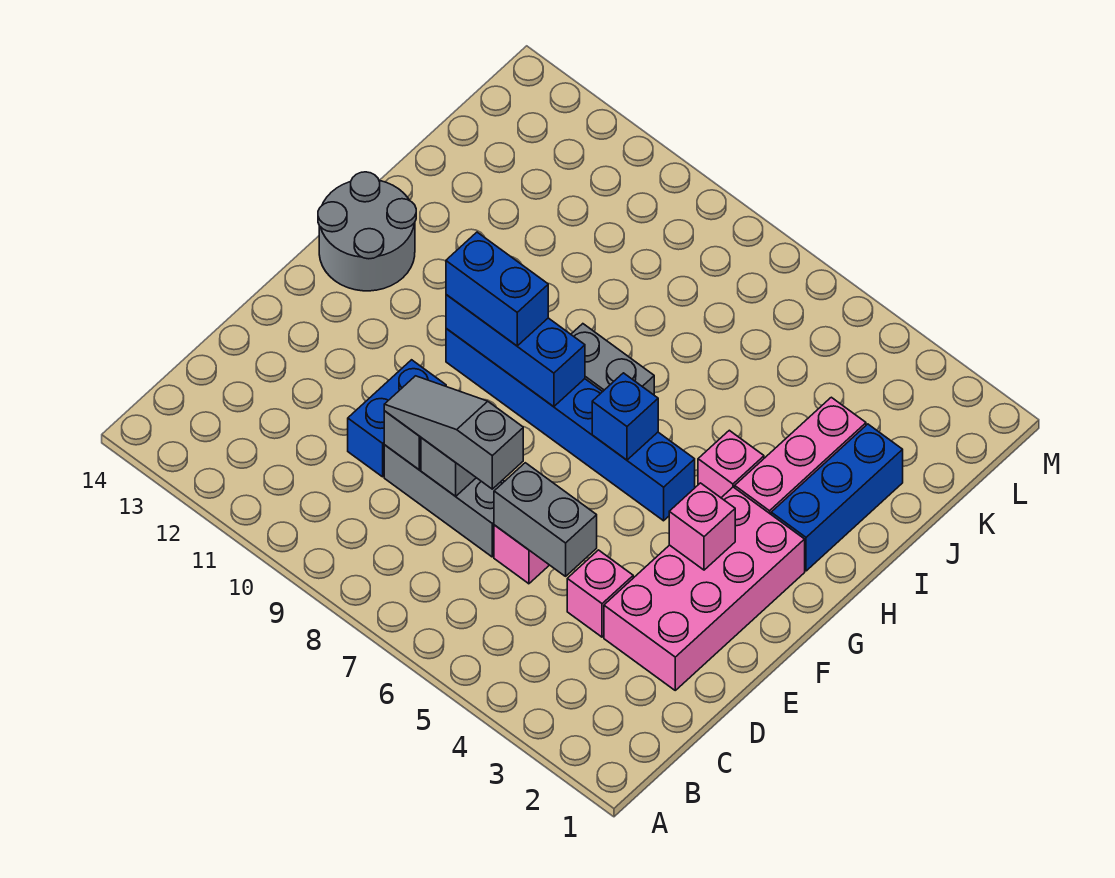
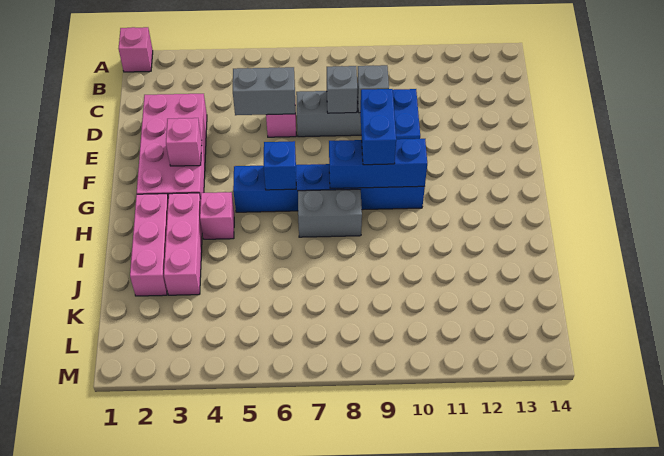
pink brick D4 level 1 -> pink brick A1 level 1
grey slope D7:D9 level 3 top 7 -> none
blue brick G9:G10 level 3 -> blue brick F9:G9 level 3
grey round brick G13:H14 level 1 -> none
blue brick H2:J2 level 1 -> pink brick H2:J2 level 1

